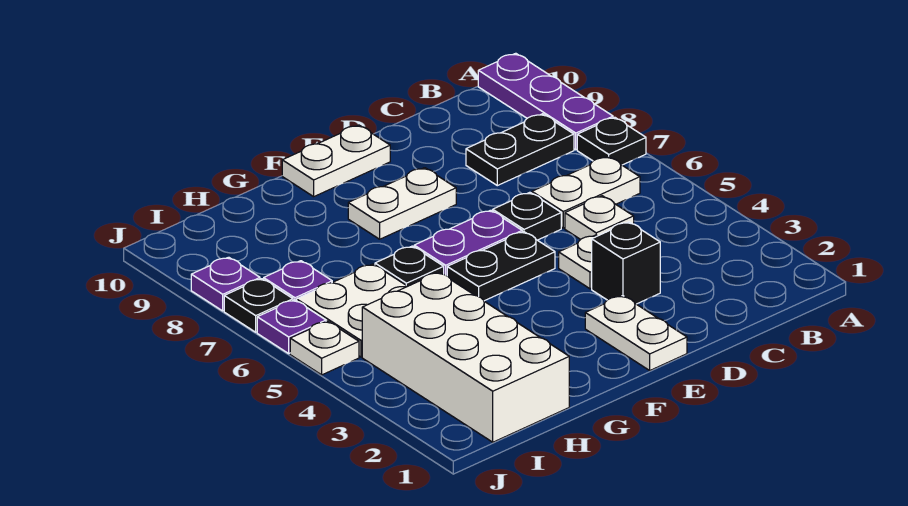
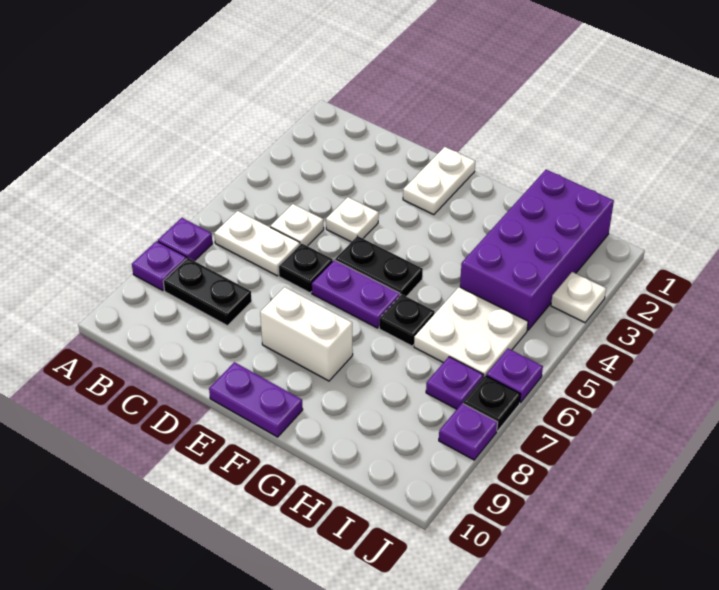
black plate A7 level 1 -> purple plate A7 level 1
purple plate A8:A10 level 1 -> purple plate A8 level 1
black brick D3 level 1 -> none
white plate E8:F8 level 1 -> white brick E8:F8 level 1
white plate E10:F10 level 1 -> purple plate E10:F10 level 1
white brick H1:I4 level 1 -> purple brick H1:I4 level 1
white plate J5 level 1 -> white plate J3 level 1

